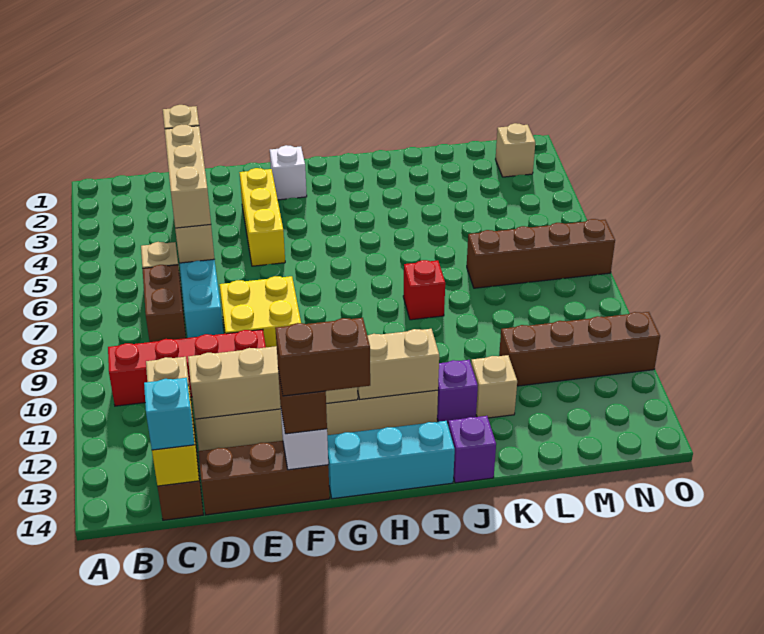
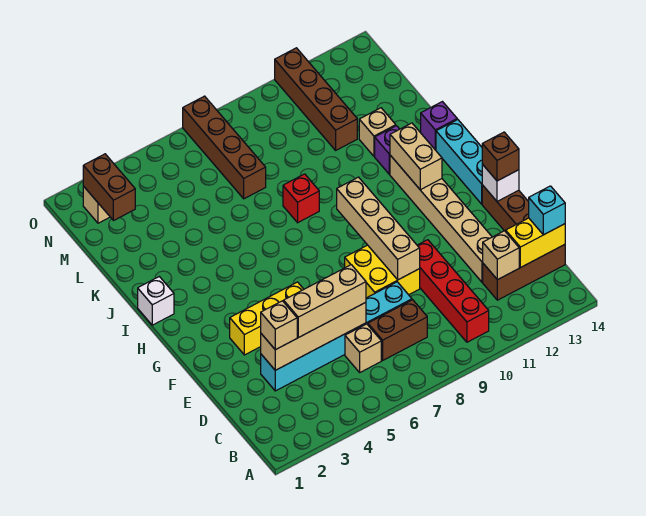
tan brick D12:G12 level 2 -> tan brick E9:H9 level 2
brown brick F14:G14 level 4 -> brown brick M2:N2 level 2
white brick G2 level 1 -> white brick I1 level 1

